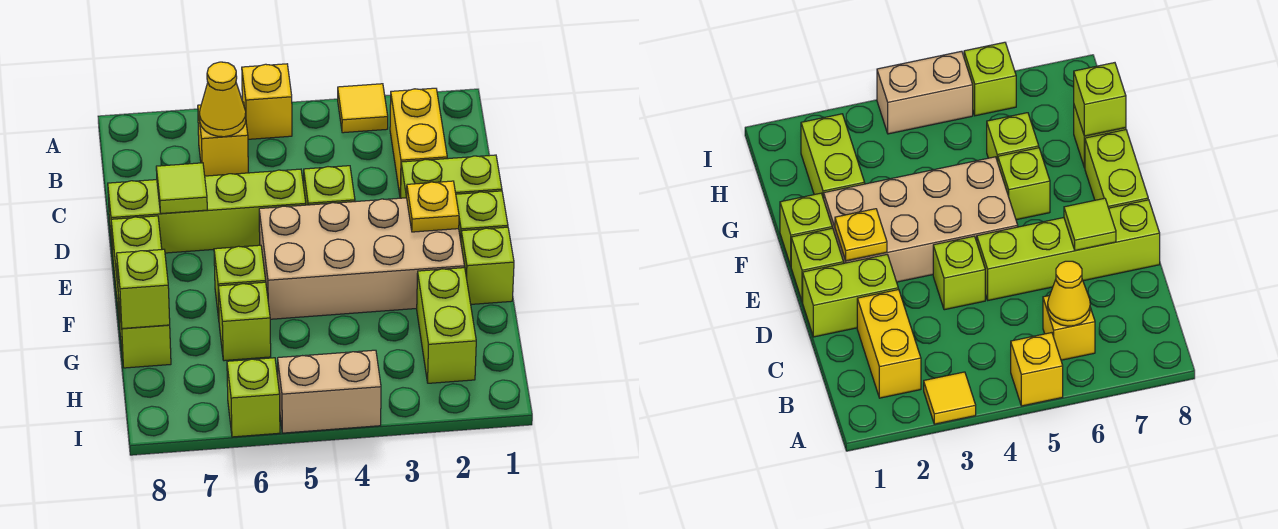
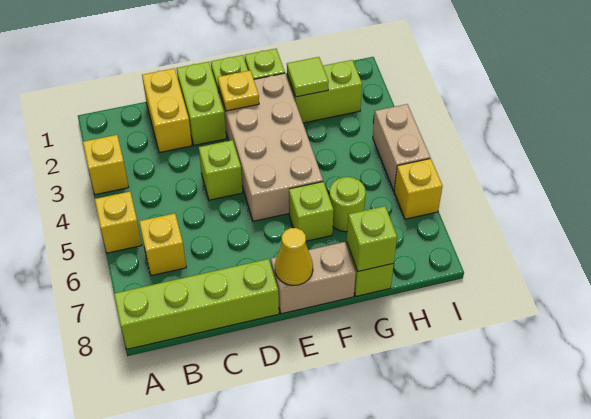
yellow tile A3 level 1 -> yellow brick A3 level 1
yellow brick B2:C2 level 1 -> yellow brick C1:C2 level 1
yellow cone B6 level 2 -> yellow cone E8 level 2
lime brick D5:D8 level 1 -> lime brick A8:D8 level 1
lime tile D7 level 2 -> lime tile G2 level 2
lime brick E8:F8 level 1 -> tan brick E8:F8 level 1
lime brick G6 level 1 -> lime round brick G6 level 1
lime brick I6 level 1 -> yellow brick I6 level 1

